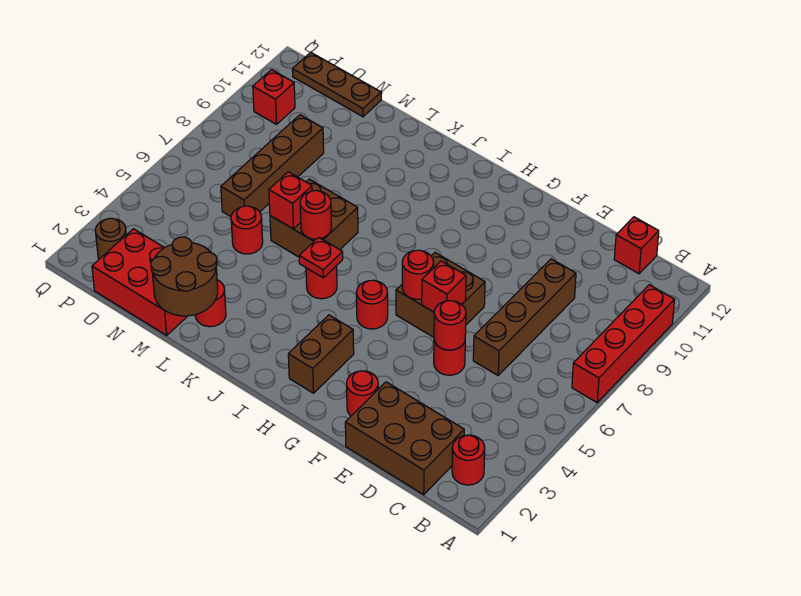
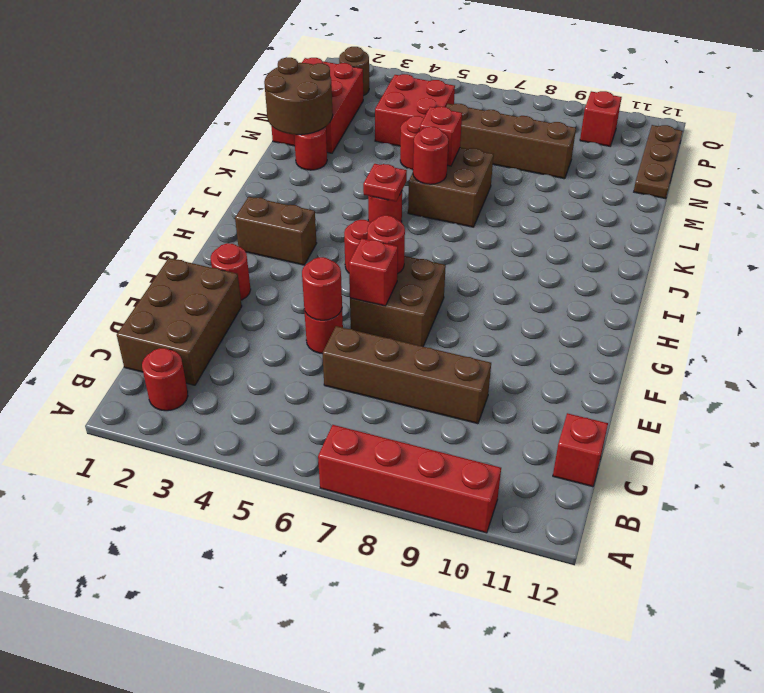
none -> red brick N4:O5 level 1

